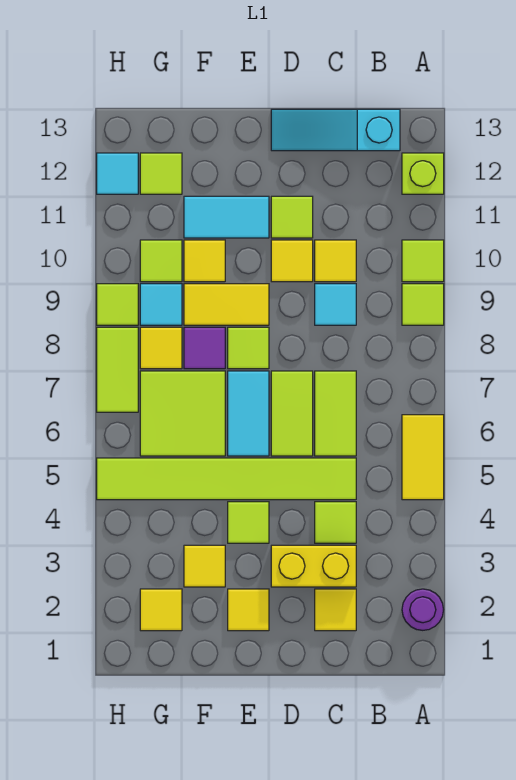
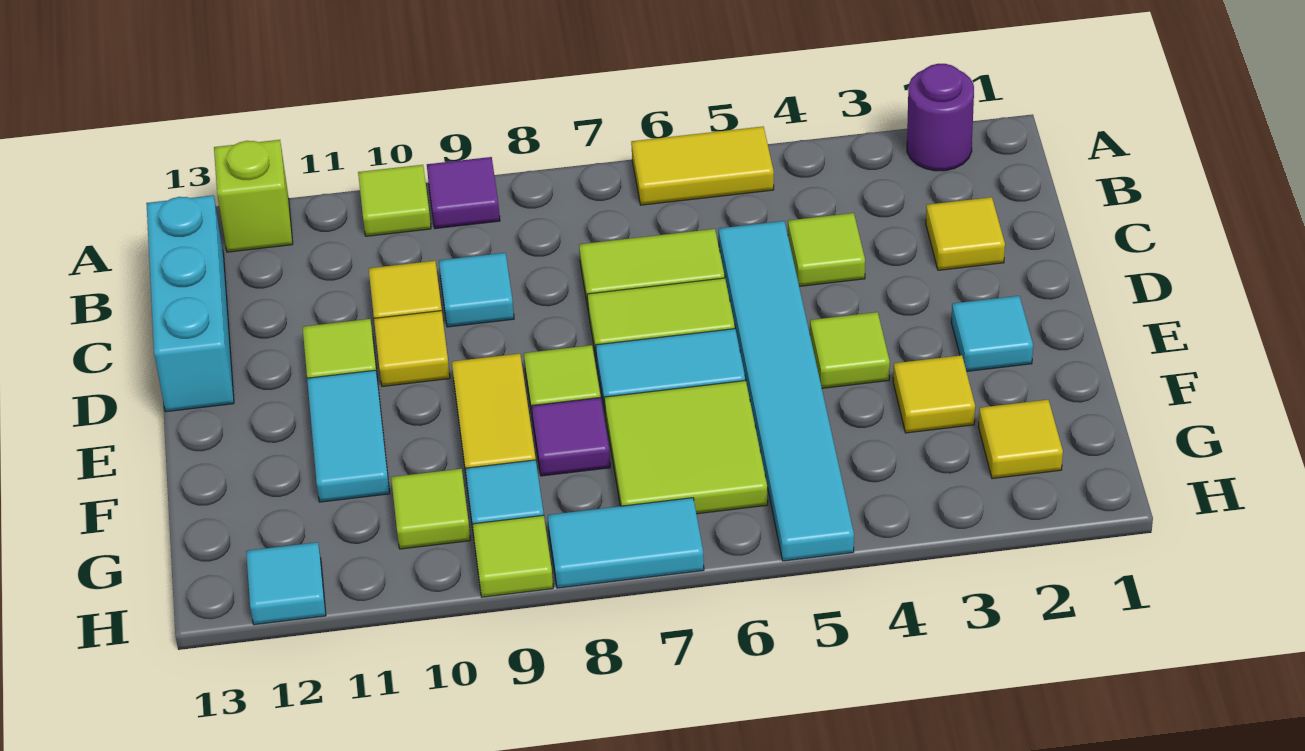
lime tile A9 level 1 -> purple tile A9 level 1
cyan slope B13:D13 level 1 top B -> cyan brick B13:D13 level 1
yellow brick C3:D3 level 1 -> none
lime tile C5:H5 level 1 -> cyan tile C5:H5 level 1
yellow tile E2 level 1 -> cyan tile E2 level 1
yellow tile F10 level 1 -> none
yellow tile G8 level 1 -> none
lime tile G12 level 1 -> none
lime tile H7:H8 level 1 -> cyan tile H7:H8 level 1

